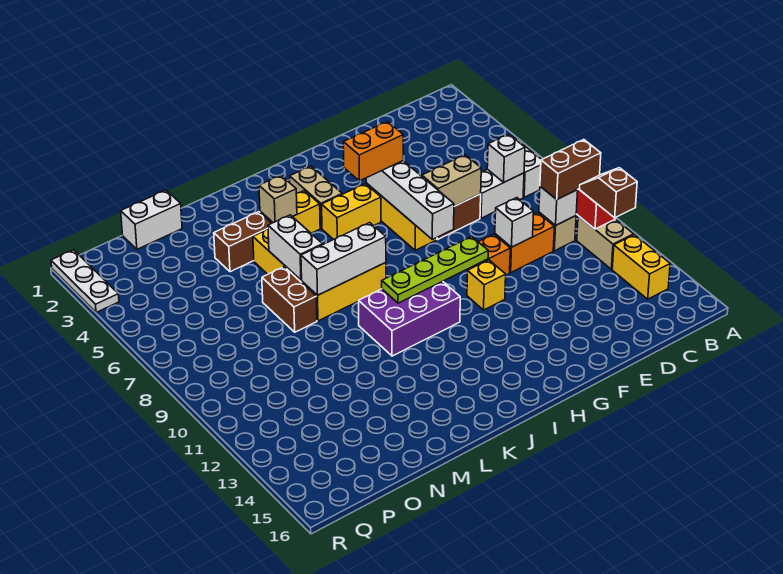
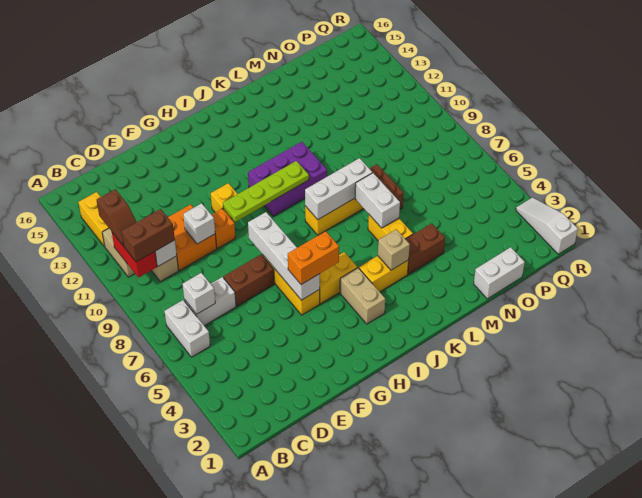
orange brick D10:E10 level 1 -> orange brick D10:E11 level 1
tan brick E7:F7 level 2 -> none
white plate R1:R3 level 1 -> white slope R1:R3 level 1 top 1

